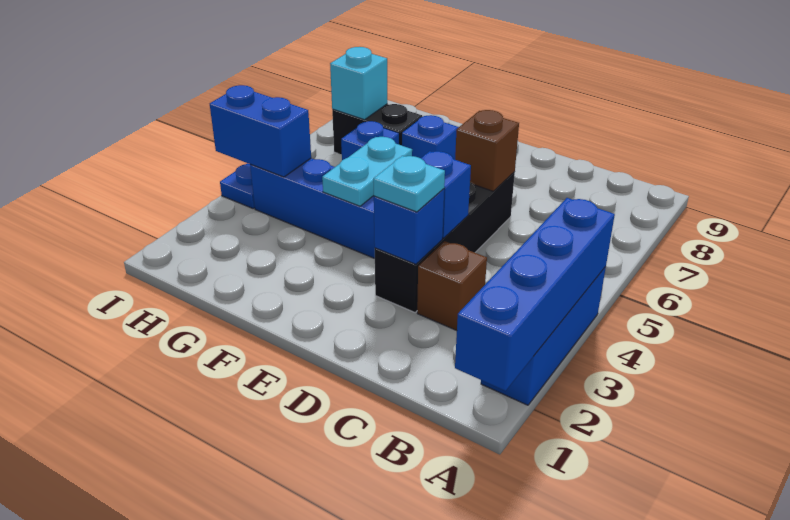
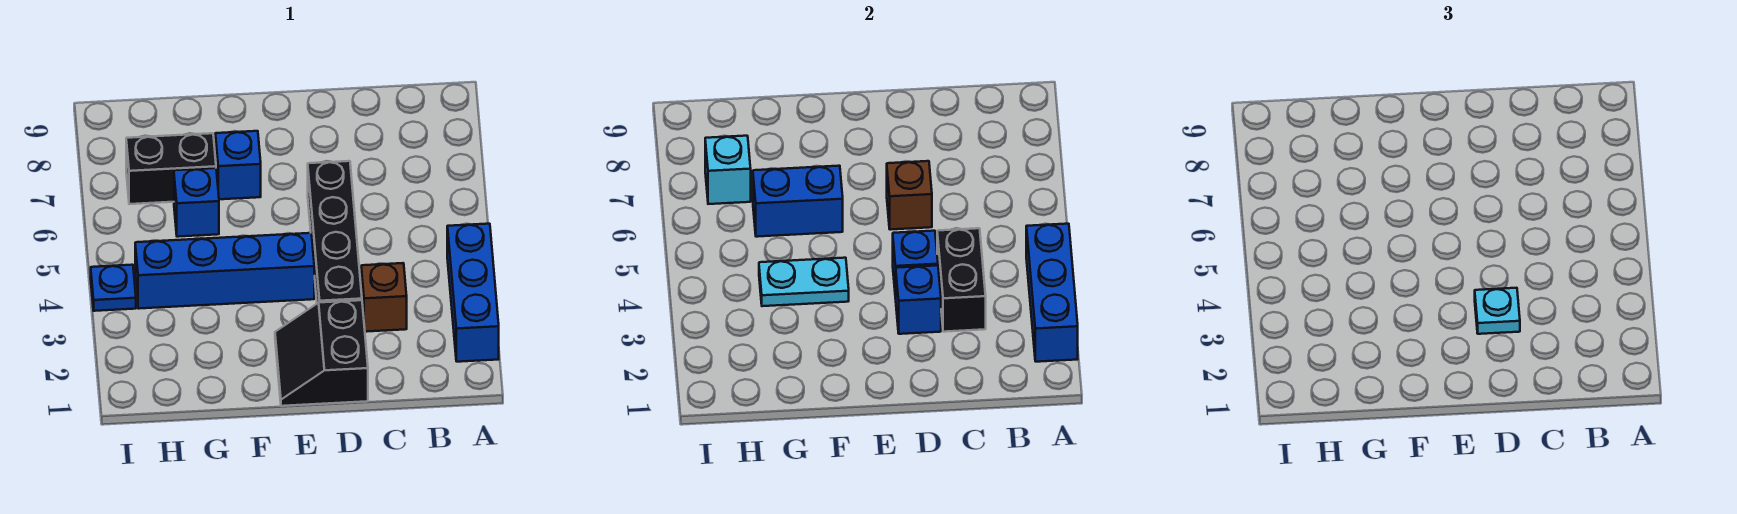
blue brick A1:A4 level 2 -> blue brick A2:A4 level 2
none -> black brick C3:C4 level 2
none -> black slope D1:E2 level 1 top D
cyan plate F4:F5 level 2 -> cyan plate F4:G4 level 2
blue brick H4:I4 level 2 -> blue brick F6:G6 level 2

